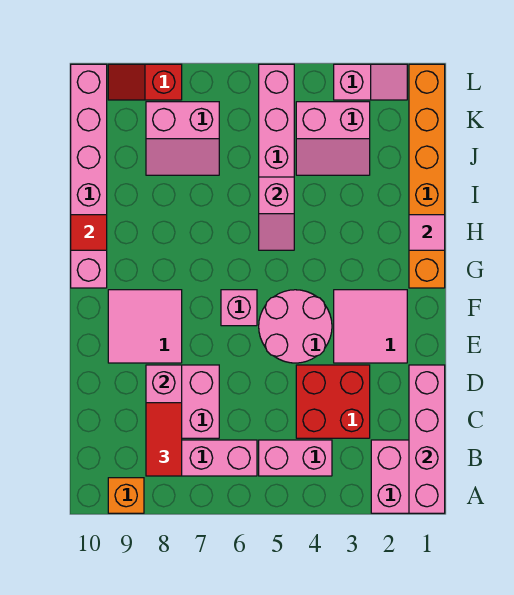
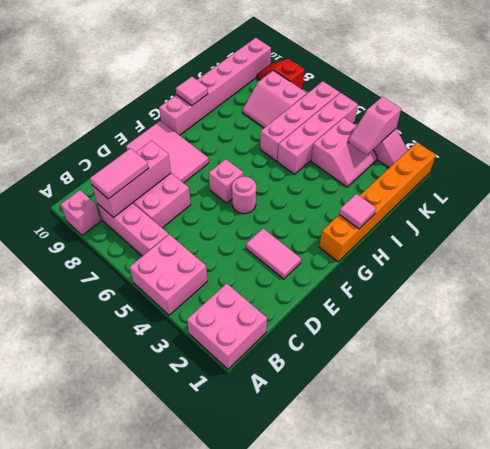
pink brick A1:D1 level 2 -> pink brick I6:L6 level 1
orange brick A9 level 1 -> pink brick A9 level 1
pink brick B4:B5 level 1 -> pink brick A4:B5 level 1
red tile B8:C8 level 3 -> pink tile B8:C8 level 3
red brick C3:D4 level 1 -> none
pink tile E2:F3 level 1 -> pink tile E2:E3 level 1
pink round brick E4:F5 level 1 -> pink round brick F5 level 1
pink tile E8:F9 level 1 -> pink tile E8:F10 level 1
pink slope H5:I5 level 2 top I -> pink slope K3:L3 level 2 top L
red tile H10 level 2 -> pink tile H10 level 2
pink slope J3:K4 level 1 top K -> pink slope J3:K4 level 1 top 4

